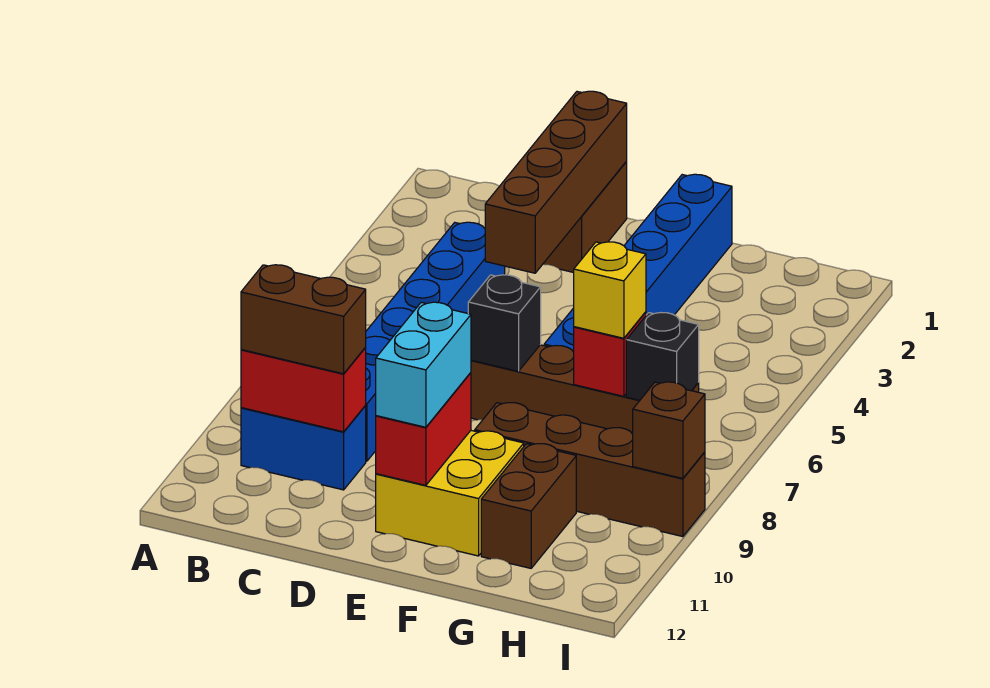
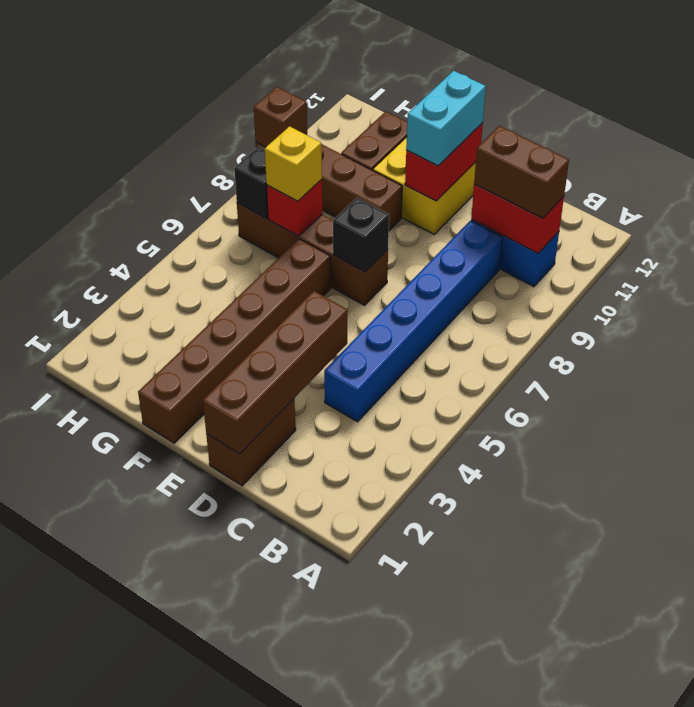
blue brick F1:F6 level 1 -> brown brick F1:F6 level 1

